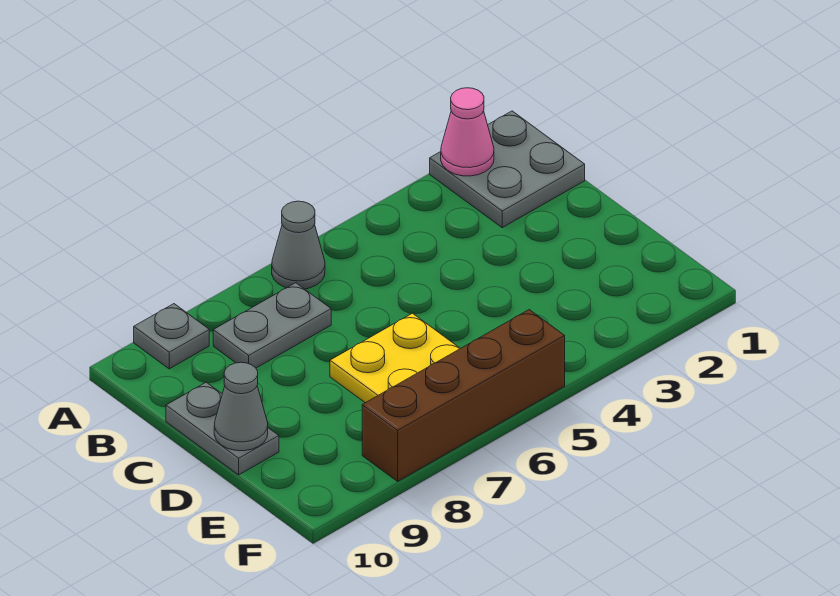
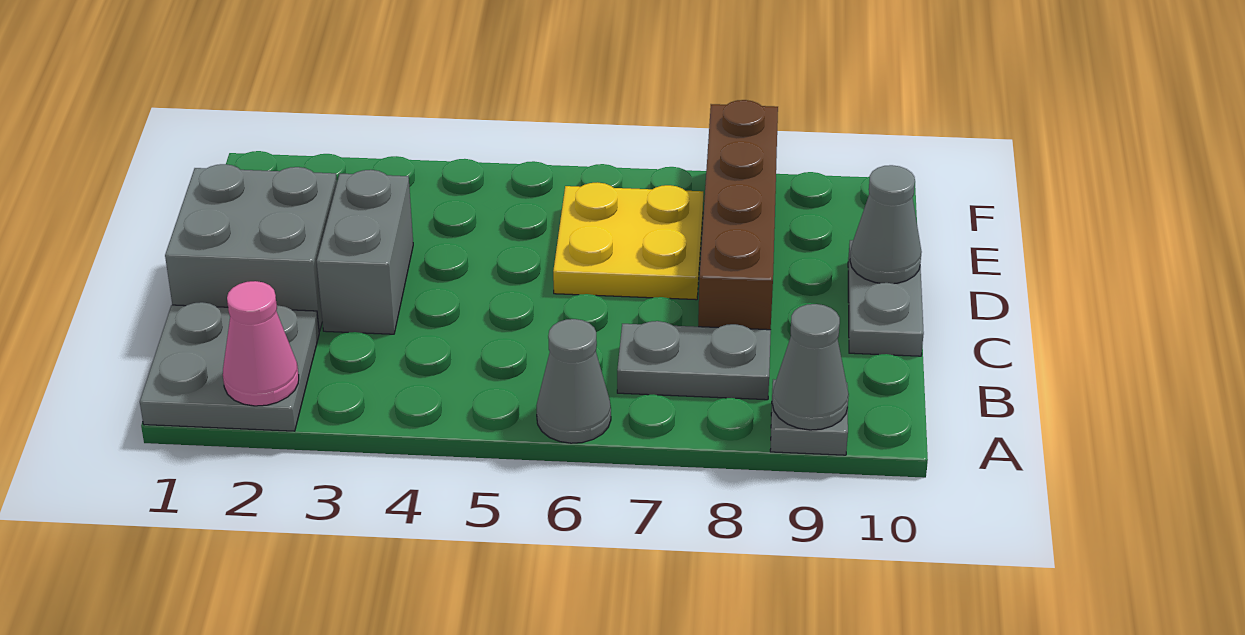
none -> grey cone A9 level 2
none -> grey brick C1:D2 level 1
none -> grey brick C3:D3 level 1
brown brick F5:F8 level 1 -> brown brick C8:F8 level 1

